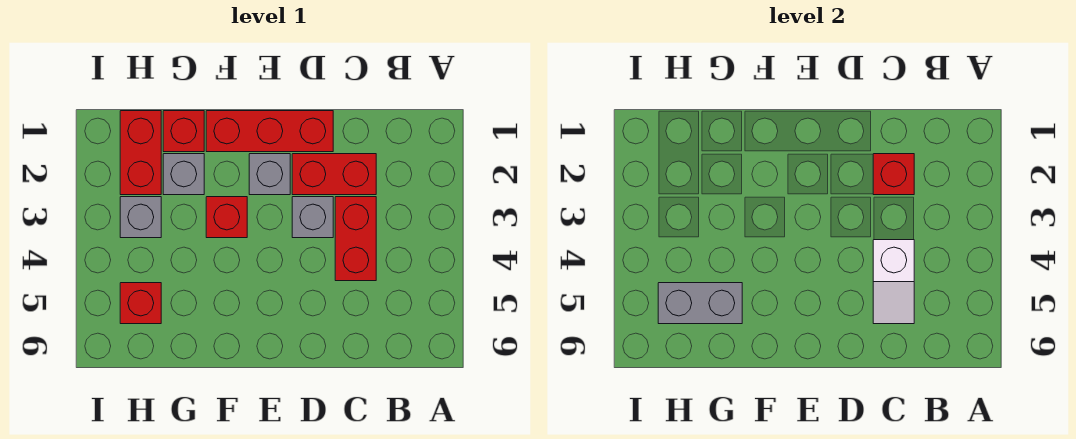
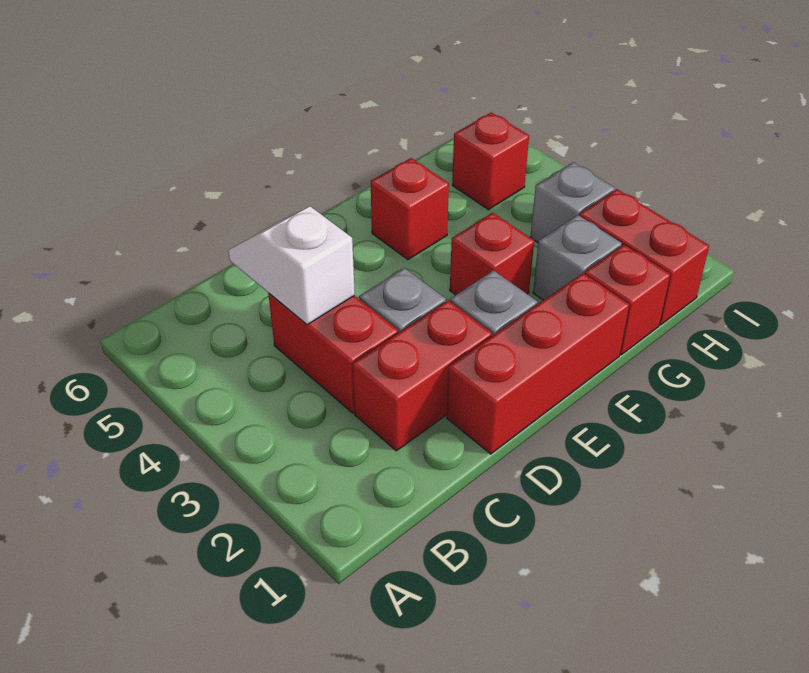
red brick C2 level 2 -> red brick F5 level 1
grey brick G5:H5 level 2 -> none

